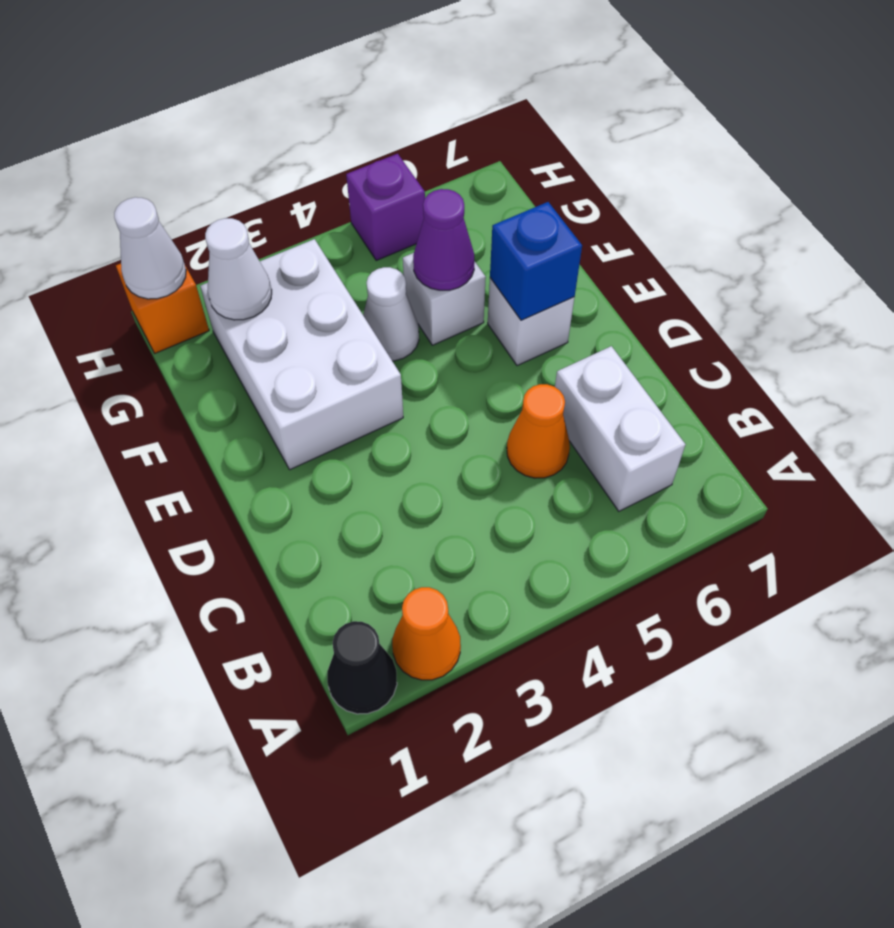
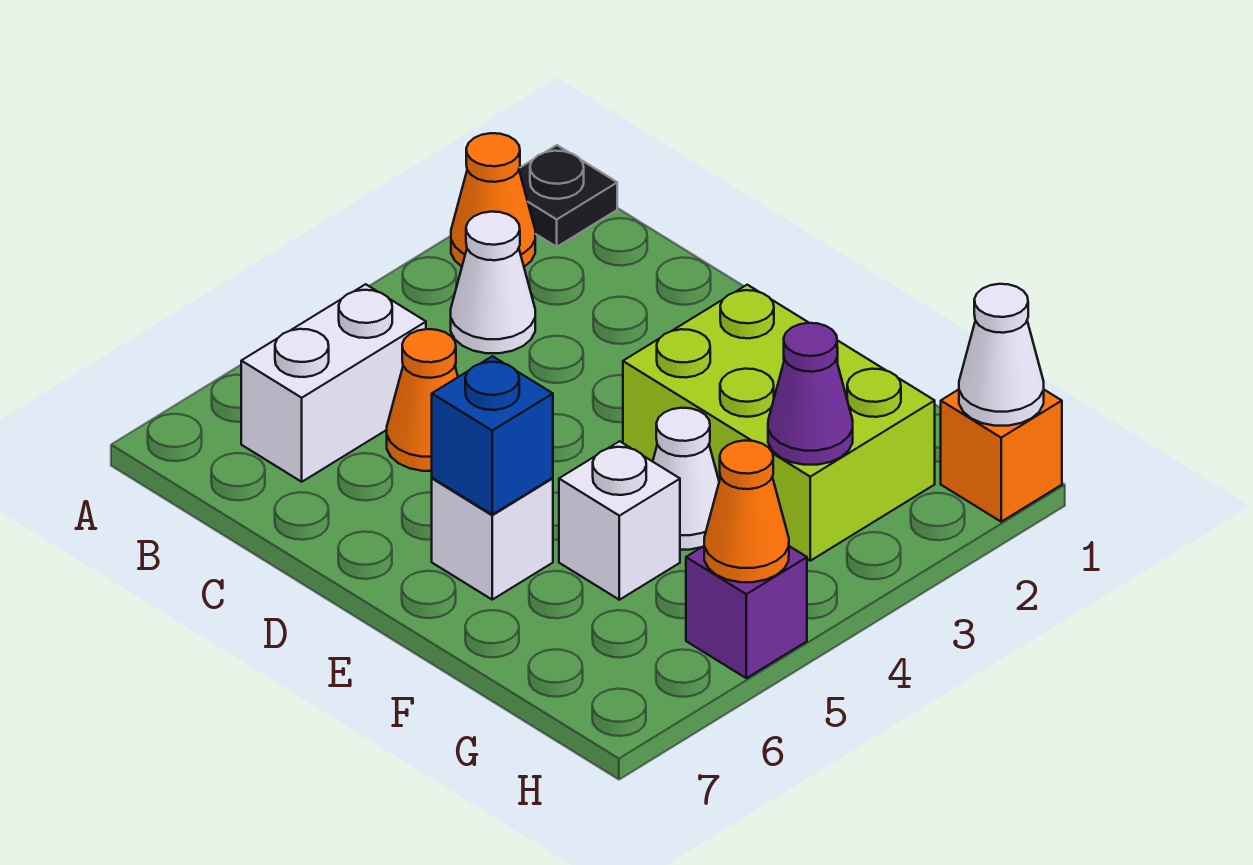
black cone A1 level 1 -> black plate A1 level 1
white brick B6:C6 level 1 -> white brick B5:B6 level 1
white brick E2:G3 level 1 -> lime brick E2:G3 level 1
purple cone F5 level 2 -> purple cone G3 level 2
white cone G2 level 2 -> white cone B3 level 1
none -> orange cone H5 level 2

